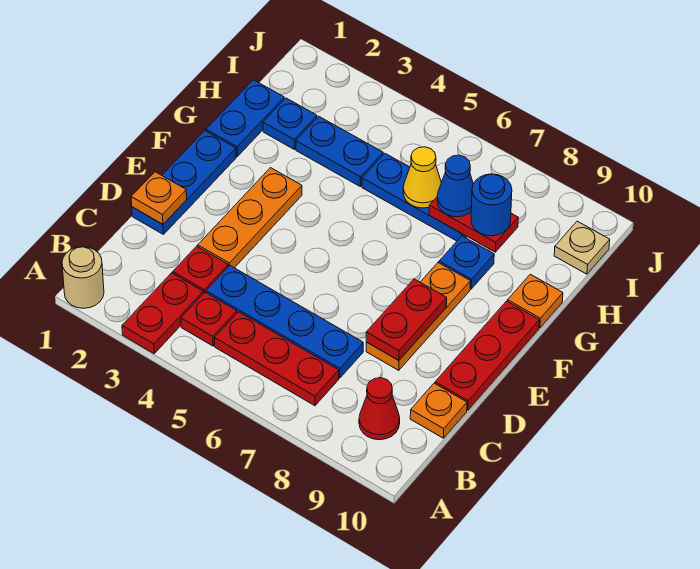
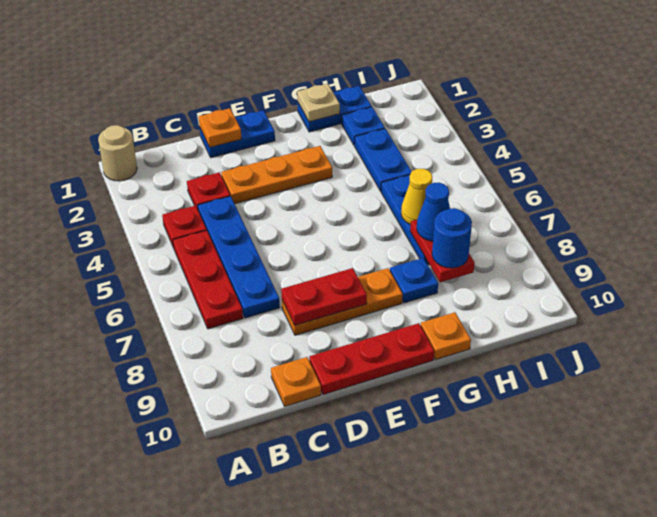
red plate A3:B3 level 1 -> none
red cone B9 level 1 -> none
blue plate D1:F1 level 1 -> blue plate D1:E1 level 1
tan plate I10 level 1 -> tan plate G1 level 2

